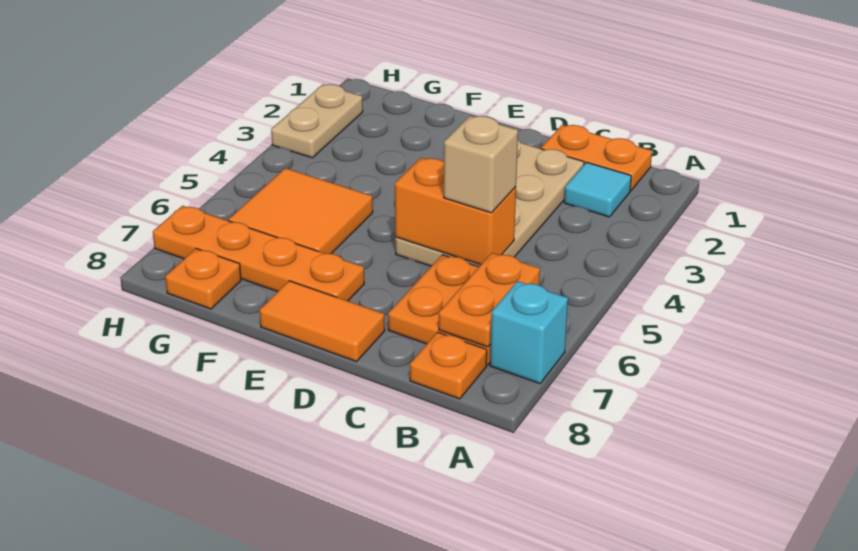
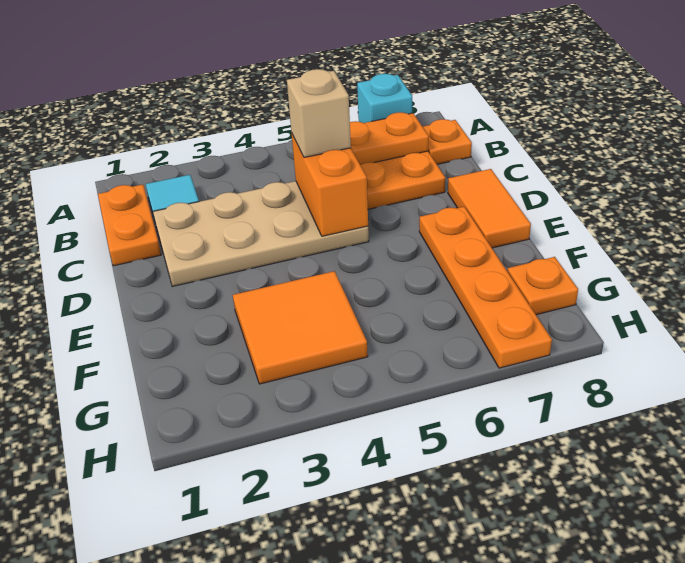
orange tile F5:G6 level 1 -> orange tile F3:G4 level 1
tan plate H2:H3 level 1 -> none

